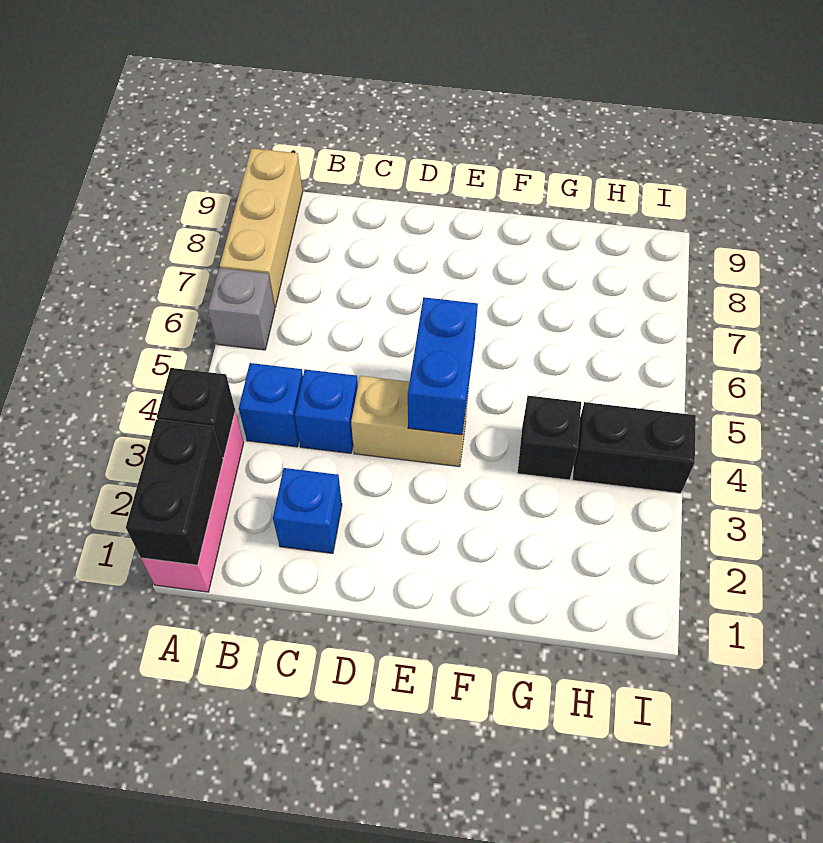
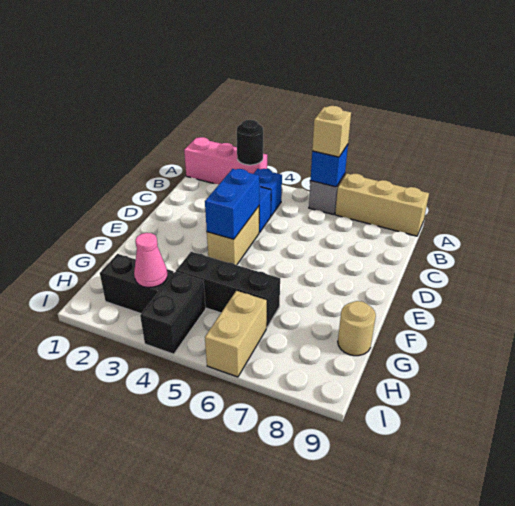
black brick A1:A2 level 2 -> black brick H2:H3 level 1
black brick A3 level 2 -> black round brick A3 level 2
none -> tan brick A6 level 3
blue brick C2 level 1 -> blue brick A6 level 2
blue brick E4:E5 level 2 -> blue brick D4:E4 level 2
black brick G4 level 1 -> black brick G4:G6 level 1
none -> tan round brick G9 level 1
none -> pink cone H3 level 2
none -> tan brick H6:I6 level 1

